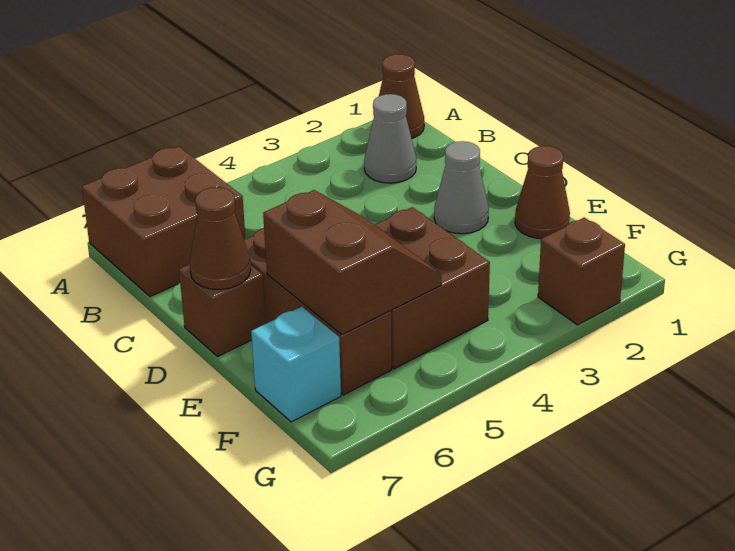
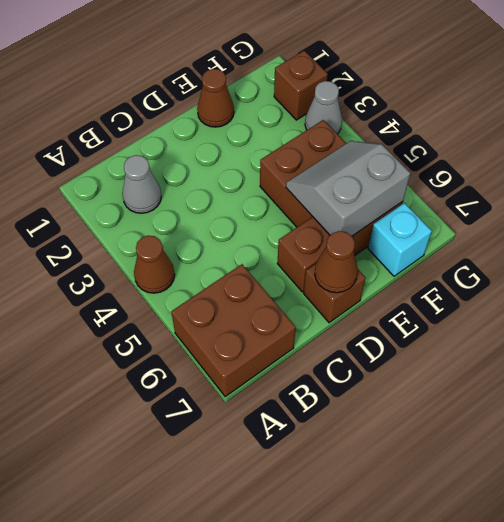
brown cone A1 level 1 -> brown cone A4 level 1
grey cone D2 level 1 -> grey cone G3 level 1
brown slope E5:F6 level 2 top 6 -> grey slope E5:F6 level 2 top 6

